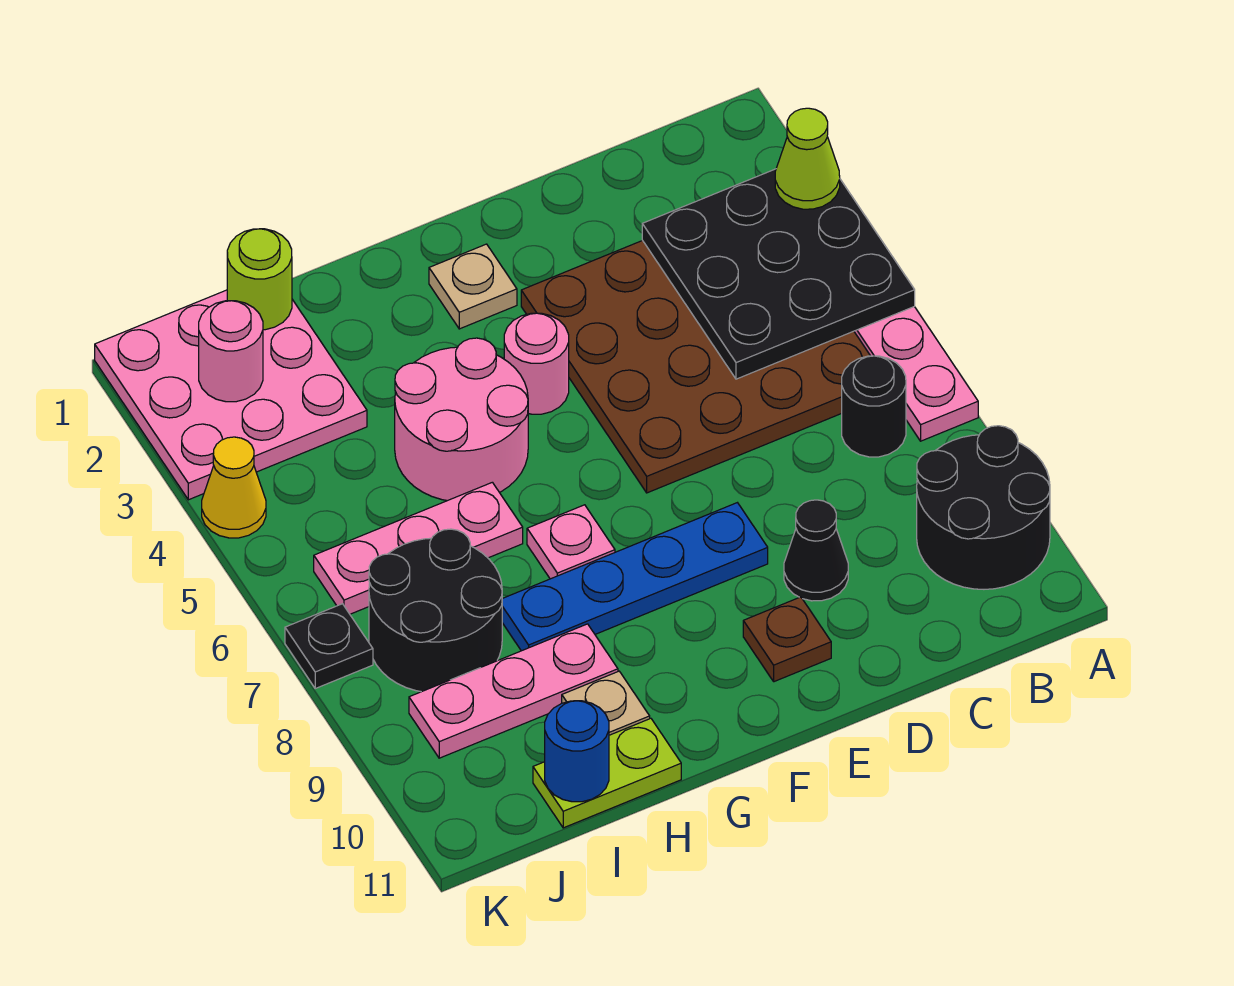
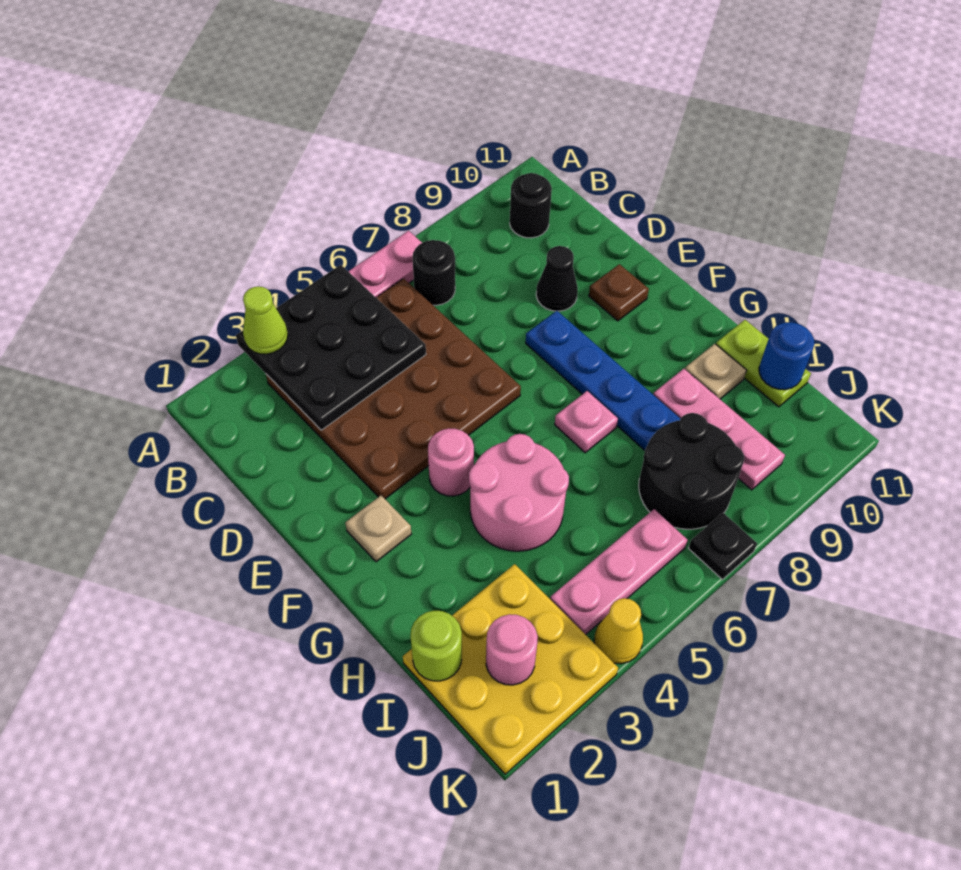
black round brick A9:B10 level 1 -> black round brick B10 level 1
pink plate H6:J6 level 1 -> pink plate J4:J6 level 1
pink plate I1:K3 level 1 -> yellow plate I1:K3 level 1

